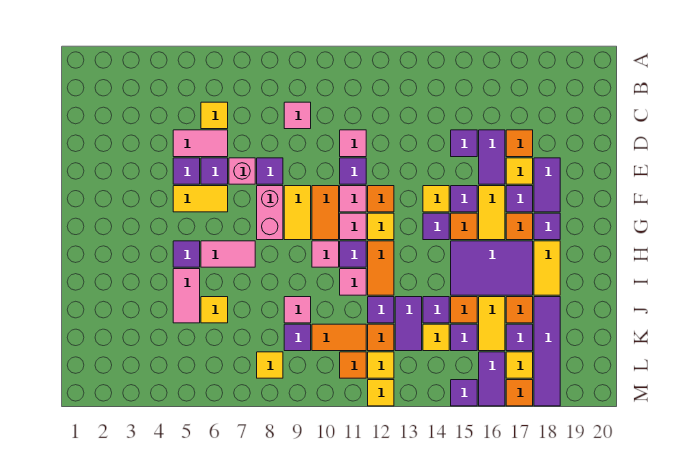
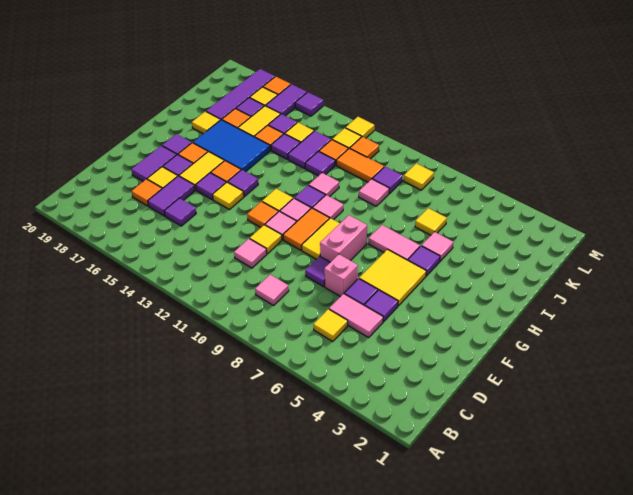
purple tile E11 level 1 -> yellow tile E11 level 1
yellow tile F5:F6 level 1 -> yellow tile F5:G6 level 1
orange tile H12:I12 level 1 -> none
purple tile H15:I17 level 1 -> blue tile H15:I17 level 1
yellow tile H18:I18 level 1 -> yellow tile I18 level 1
pink tile I5:J5 level 1 -> pink tile I5 level 1

